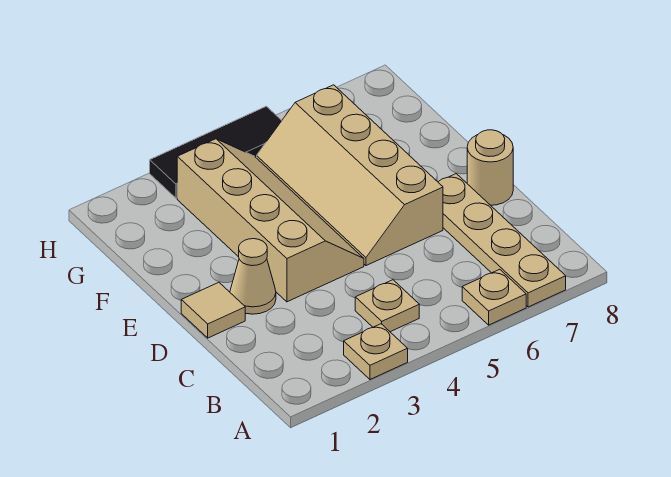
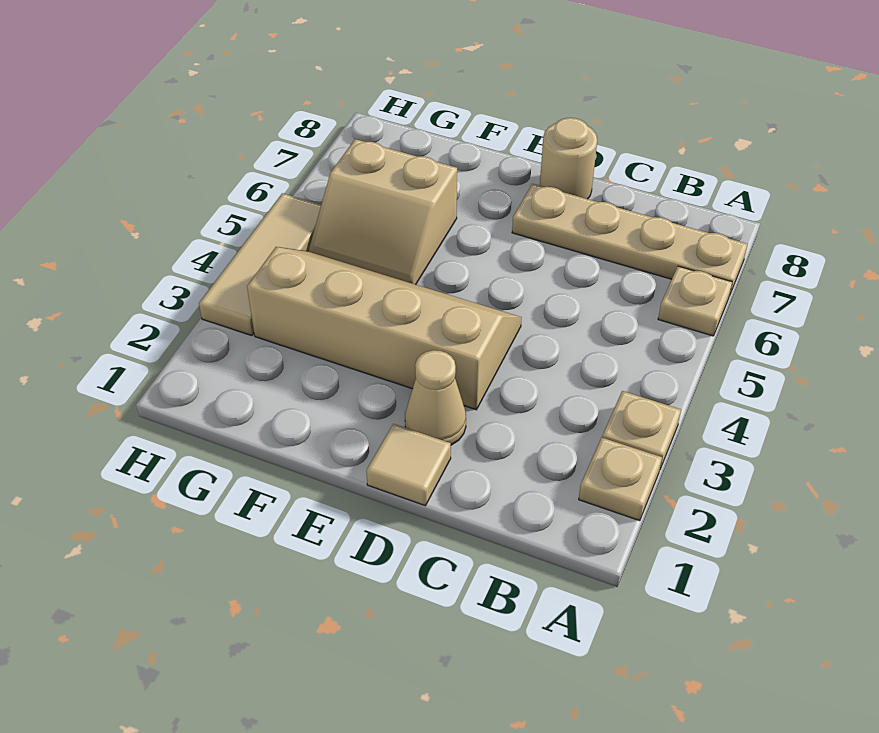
tan plate B4 level 1 -> tan plate A2 level 1
tan slope D5:G6 level 1 top 6 -> tan slope F5:G6 level 1 top 6
black tile H3:H5 level 1 -> tan tile H3:H5 level 1

